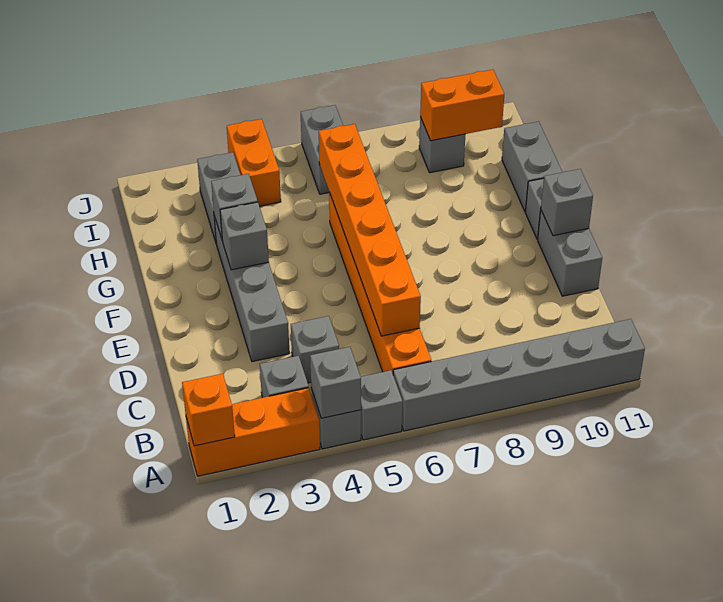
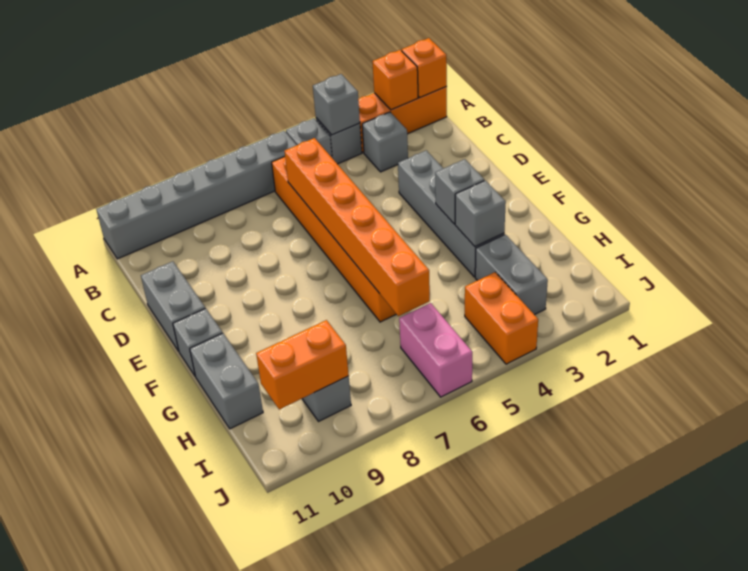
none -> orange brick A2 level 2
grey brick C4 level 1 -> none
grey brick E11 level 2 -> none
grey brick I6:J6 level 1 -> pink brick I6:J6 level 1

